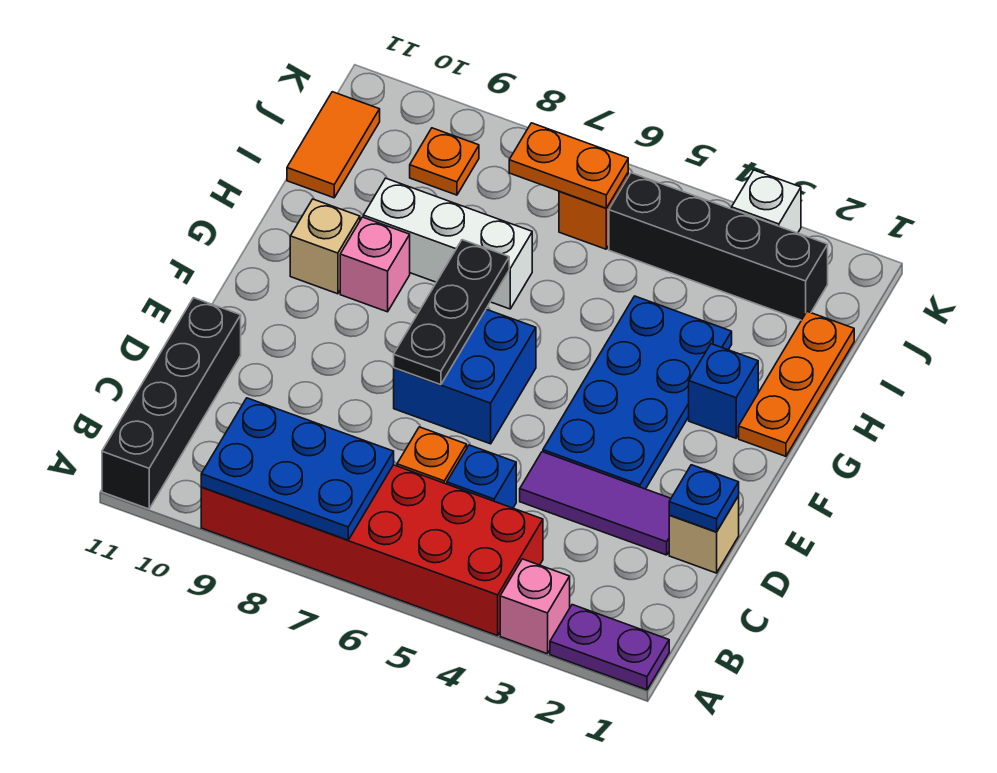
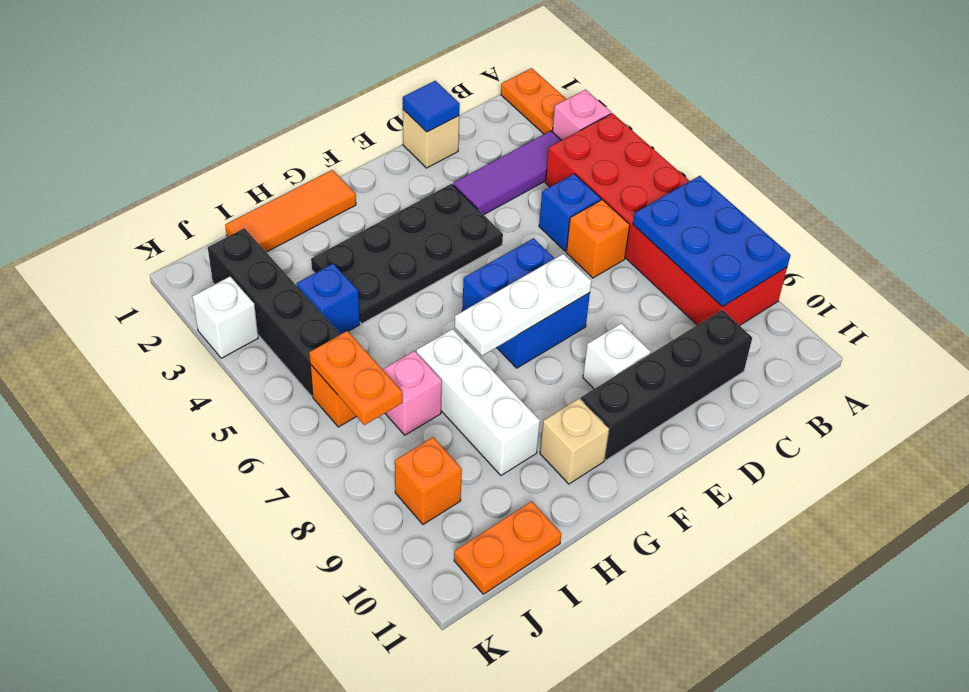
purple plate A1:A2 level 1 -> orange plate A1:A2 level 1
black brick A11:D11 level 1 -> black brick C10:F10 level 1
blue plate D1 level 2 -> blue tile D1 level 2
purple tile D2:D4 level 1 -> purple tile B3:D3 level 1
blue plate E3:H4 level 1 -> black plate E3:H4 level 1
black plate E7:G7 level 2 -> white plate E7:G7 level 2
none -> white brick E9 level 1
orange plate G1:I1 level 1 -> orange tile G1:I1 level 1
blue brick G2 level 1 -> blue brick I4 level 1
pink brick G9 level 1 -> pink brick I7 level 1
orange tile I11:J11 level 1 -> orange plate I11:J11 level 1
orange plate J9 level 1 -> orange brick J9 level 1

